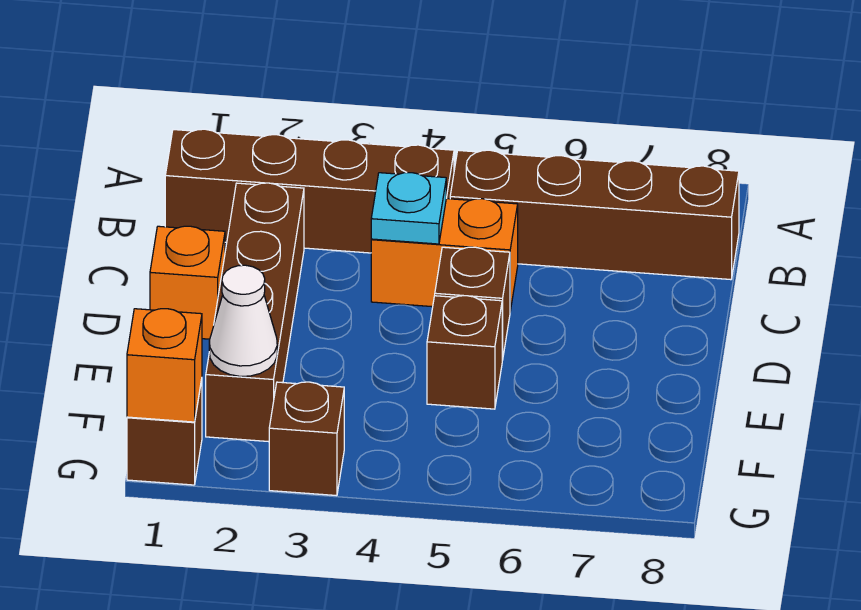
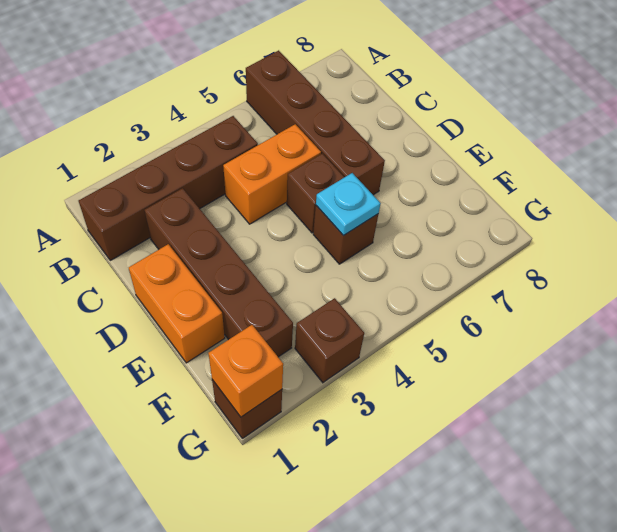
brown brick B5:B8 level 1 -> brown brick A6:D6 level 1
cyan plate C4 level 2 -> cyan plate E5 level 2
orange brick D1 level 1 -> orange brick D1:E1 level 1
white cone F2 level 2 -> none

